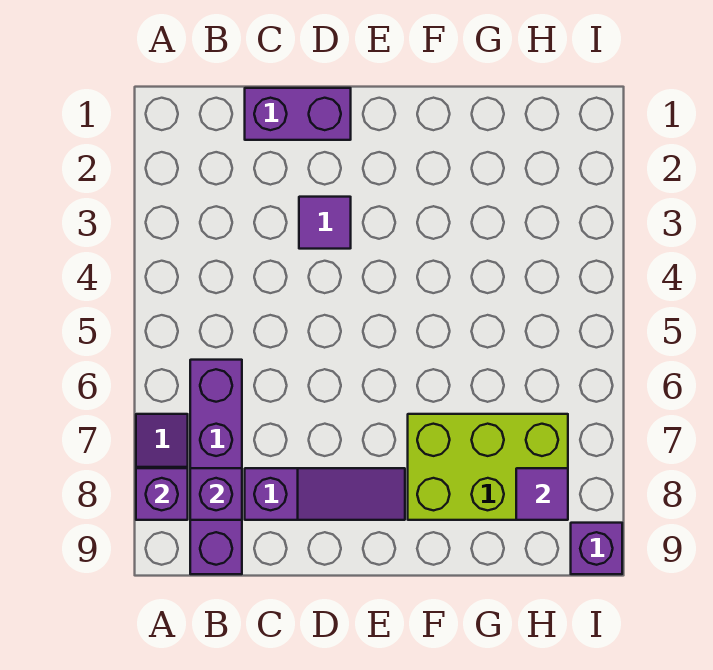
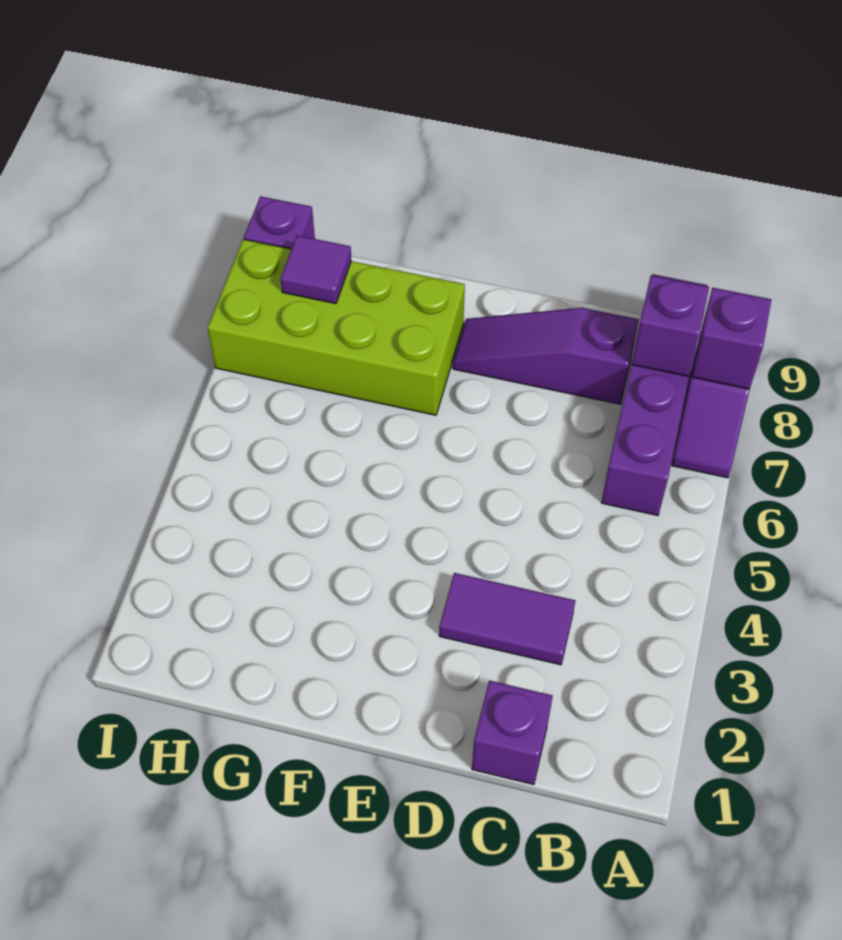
purple brick C1:D1 level 1 -> purple brick C1 level 1
purple tile D3 level 1 -> purple tile C3:D3 level 1
lime brick F7:H8 level 1 -> lime brick F7:I8 level 1

